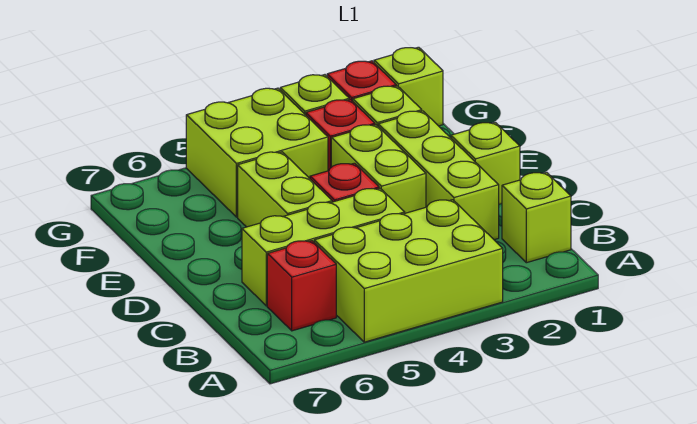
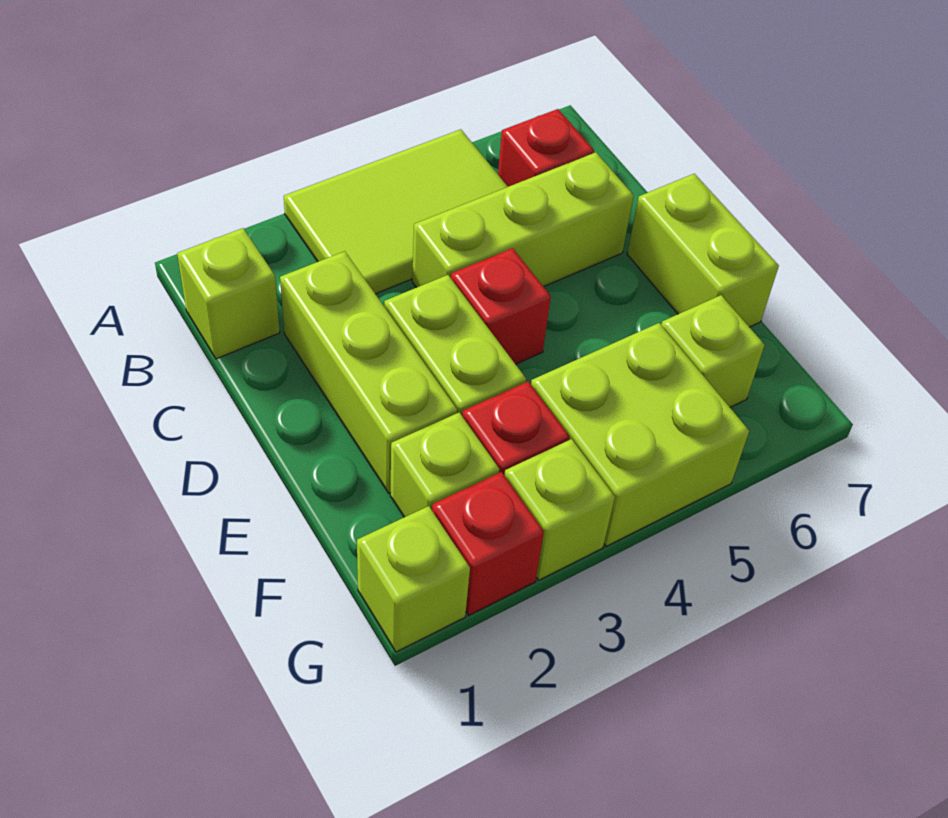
lime brick A3:B5 level 1 -> lime tile A3:B5 level 1
lime brick D1 level 1 -> lime brick F6 level 1
lime brick D5:E5 level 1 -> lime brick D7:E7 level 1

